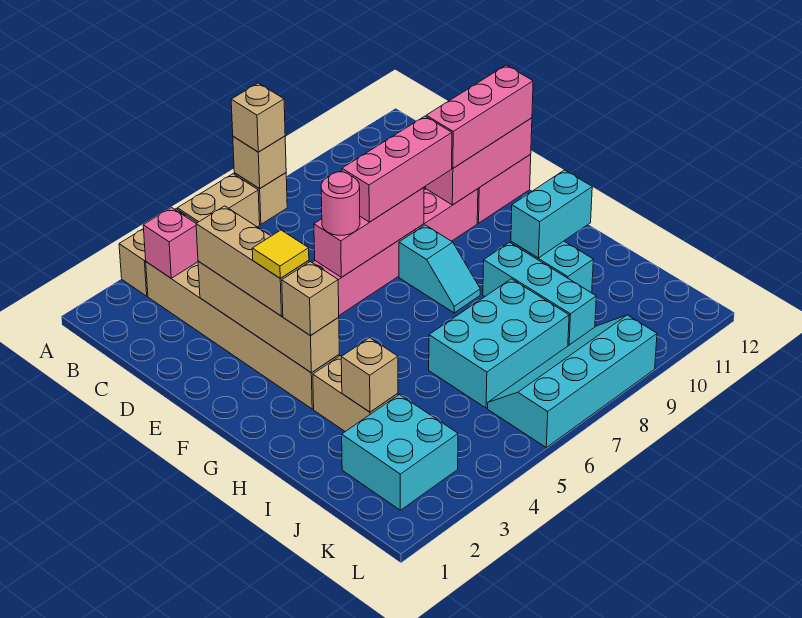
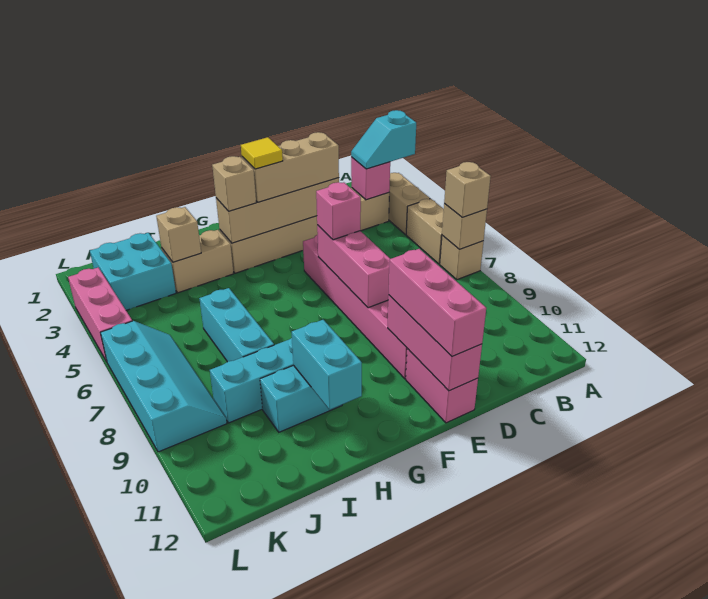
pink round brick E6 level 3 -> pink brick E6 level 3
pink brick E7:E9 level 3 -> pink brick L3:L5 level 1
cyan slope F8:G8 level 1 top F -> cyan slope A3:B3 level 3 top A
cyan brick I6:J8 level 1 -> cyan brick I6:I8 level 1

